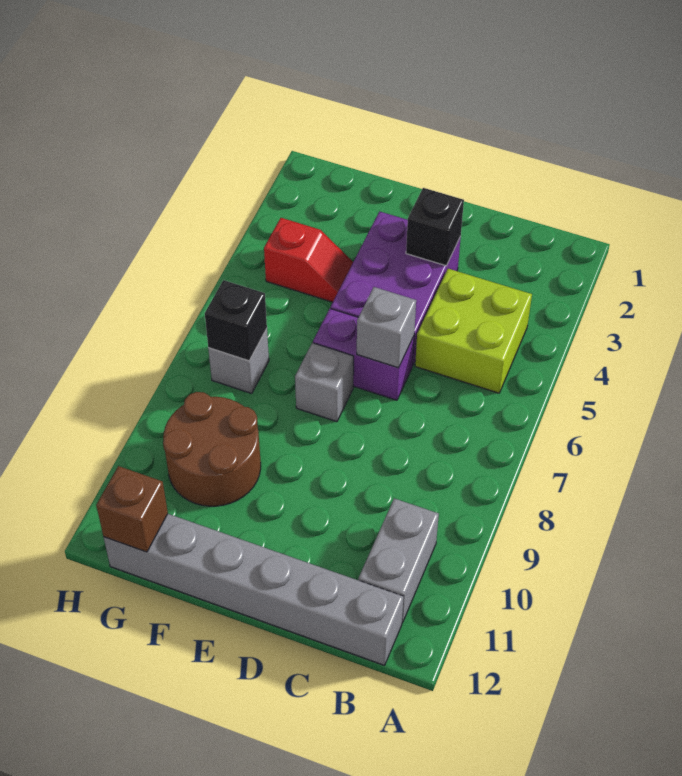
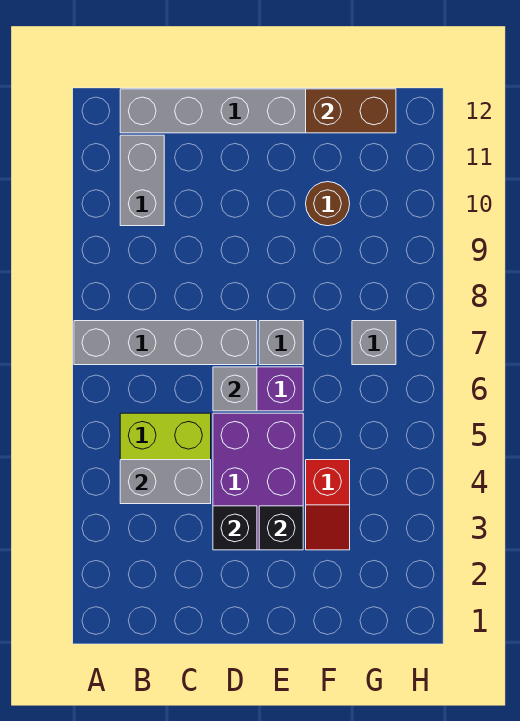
none -> grey brick A7:D7 level 1
none -> grey brick B4:C4 level 2
red slope F4:G4 level 1 top G -> red slope F3:F4 level 1 top 4
brown round brick F9:G10 level 1 -> brown round brick F10 level 1
black brick G7 level 2 -> black brick E3 level 2
brown brick G12 level 2 -> brown brick F12:G12 level 2

